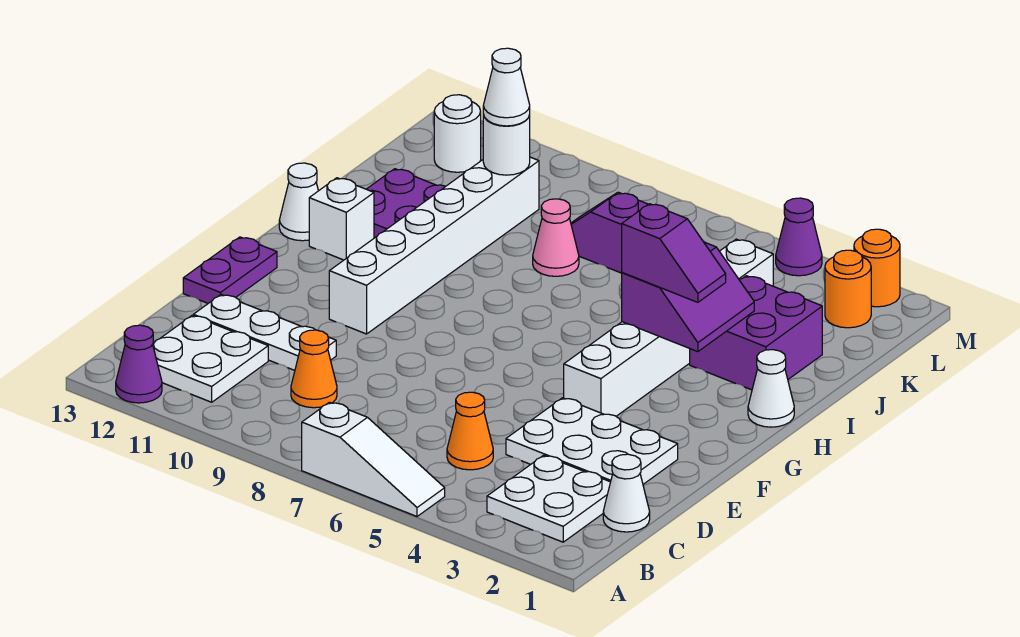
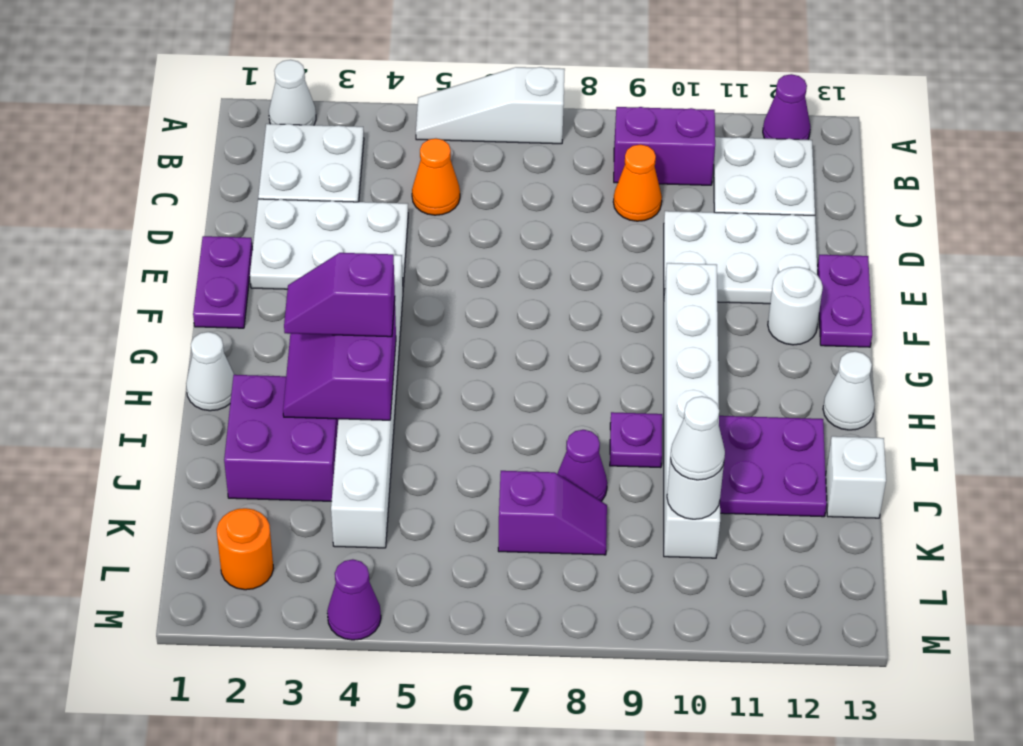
none -> purple brick B9:B10 level 1
white cone C1 level 1 -> white cone A2 level 1
white plate D10:D12 level 1 -> white plate D10:E12 level 1
none -> purple plate E1:F1 level 1
white brick H12 level 1 -> white brick J13 level 1
none -> purple plate I9 level 1
pink cone J8 level 1 -> purple cone J8 level 1
white round brick L12 level 1 -> white round brick F12 level 1
orange round brick M2 level 1 -> none

